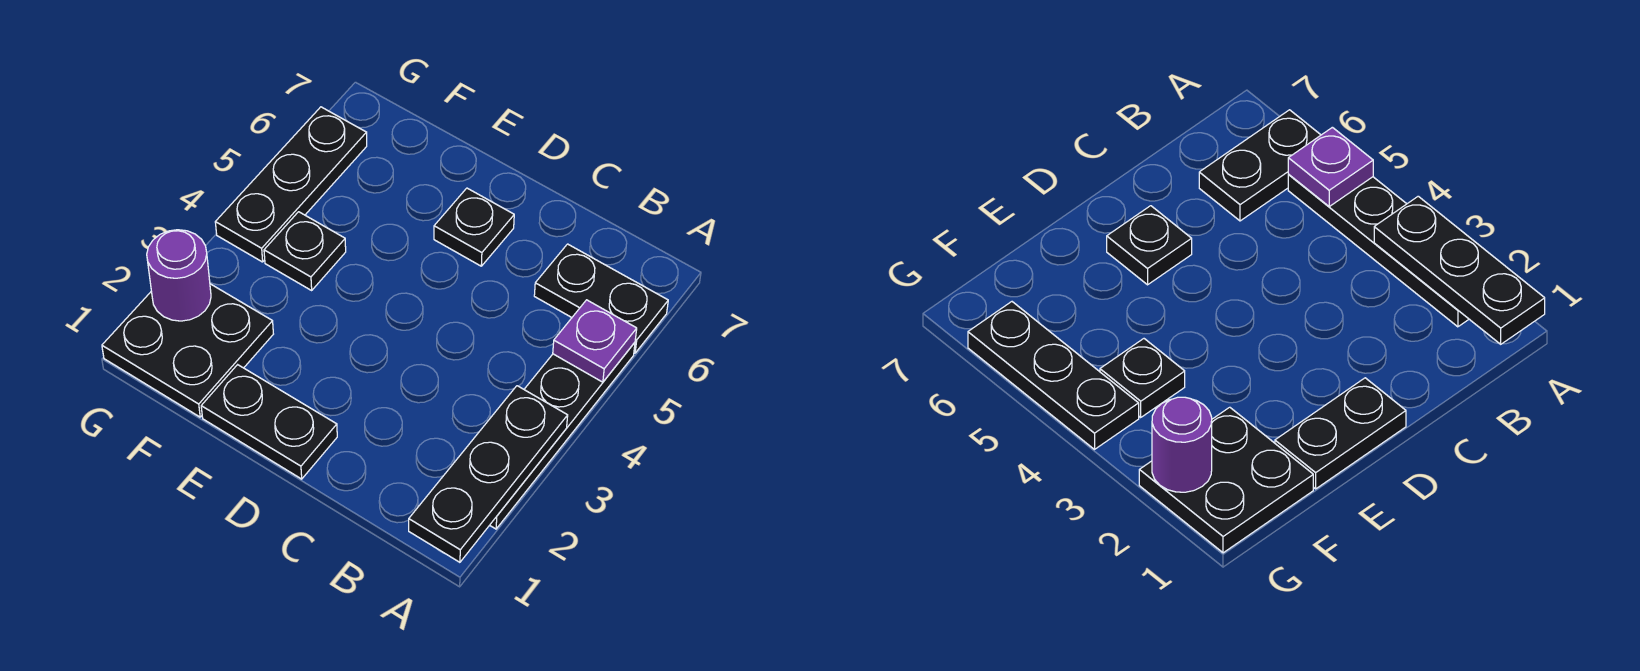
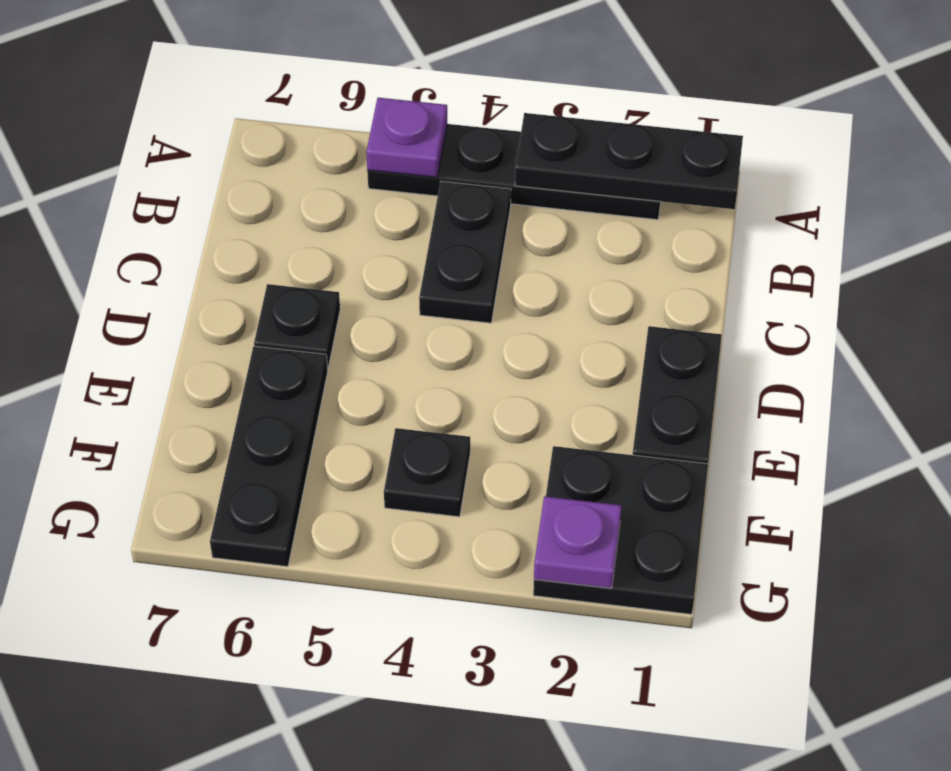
black plate A6:B6 level 1 -> black plate B4:C4 level 1
purple round brick G2 level 2 -> purple plate G2 level 2
black plate G4:G6 level 1 -> black plate E6:G6 level 1

